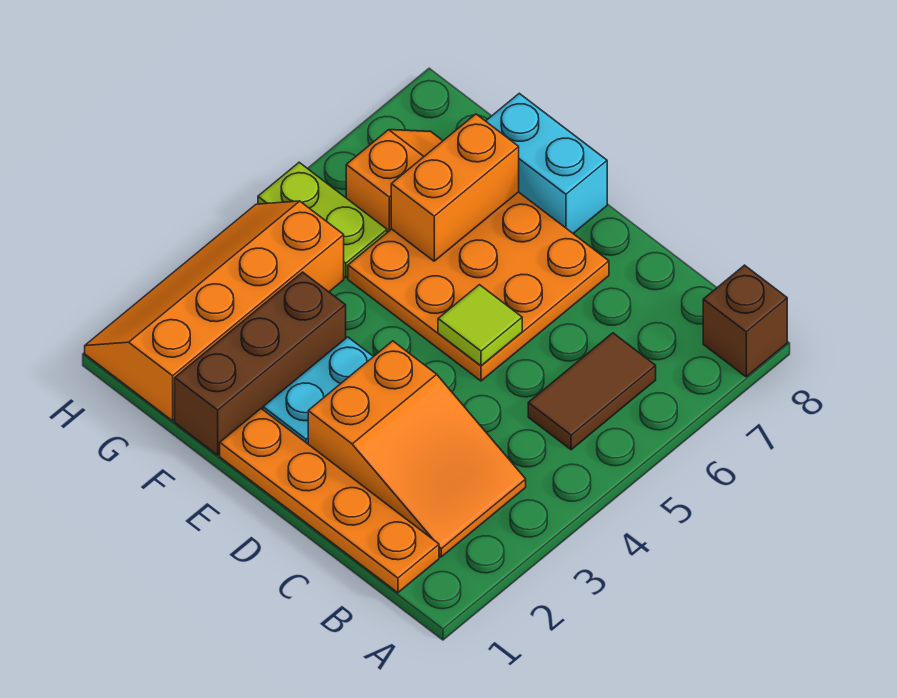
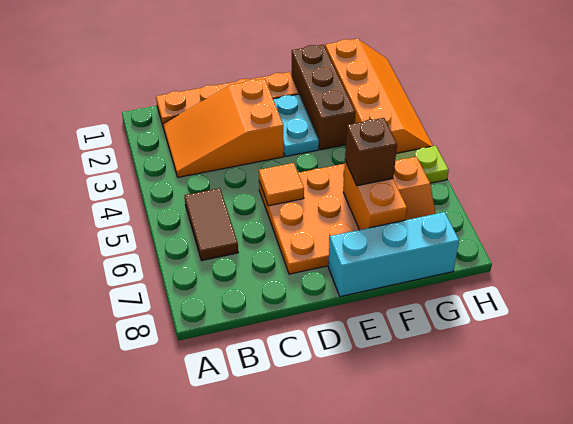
brown brick A8 level 1 -> brown brick F6 level 3
lime tile D5 level 2 -> orange tile D5 level 2
cyan brick E8:F8 level 1 -> cyan brick E8:G8 level 1

